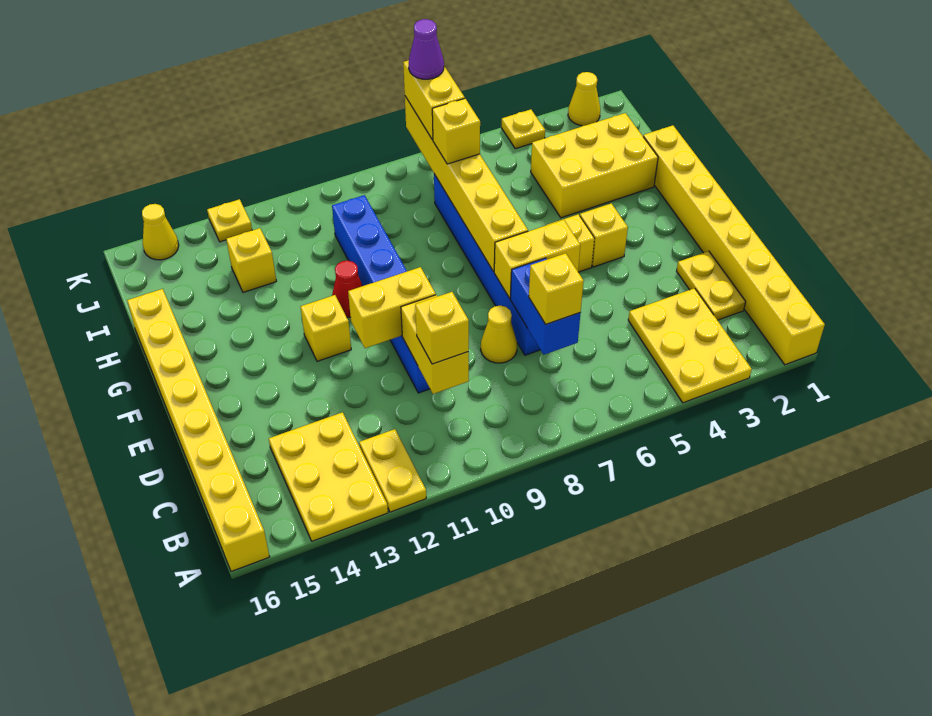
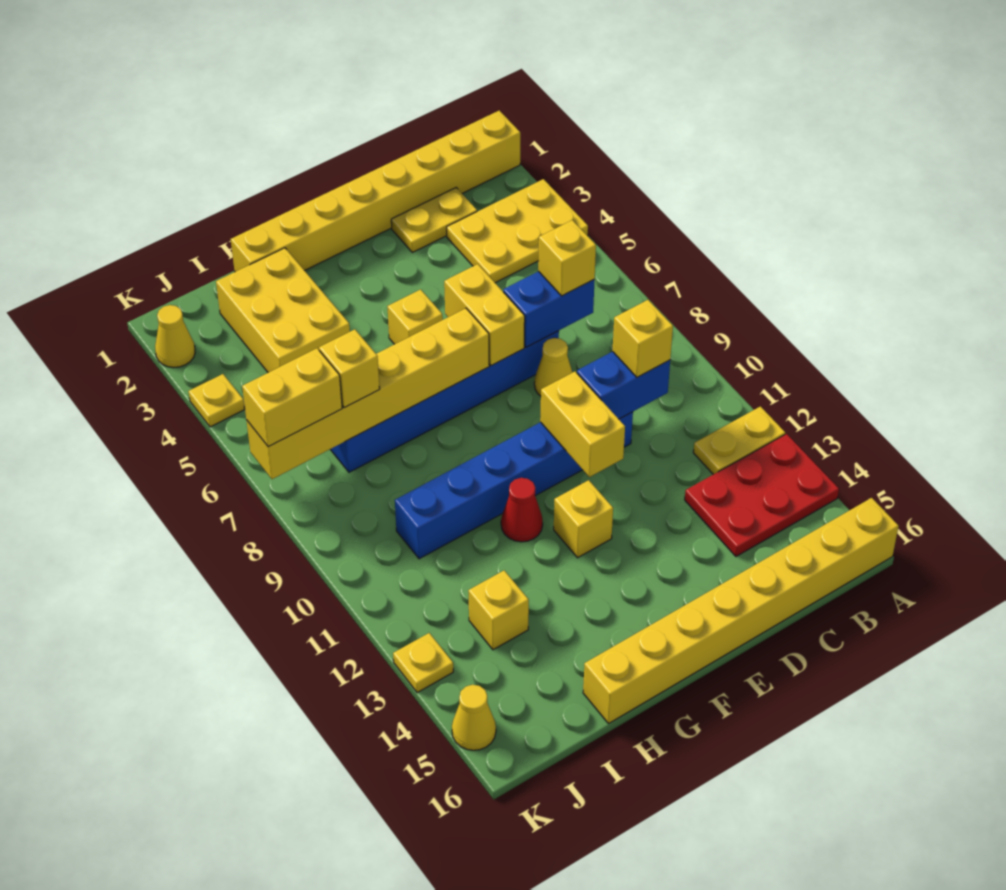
yellow plate A13:C14 level 1 -> red plate A13:C14 level 1
yellow brick C10:D10 level 2 -> blue brick C10:D10 level 2
yellow brick F4 level 1 -> none
purple cone K7 level 4 -> none

